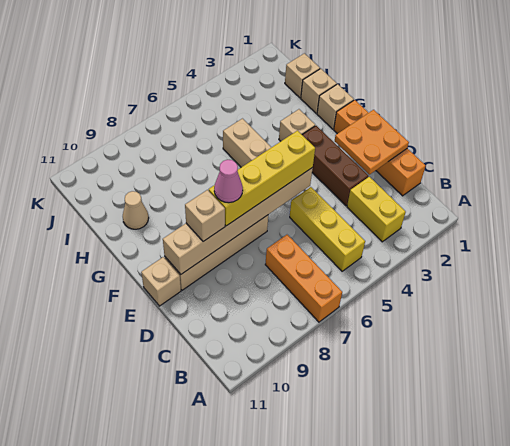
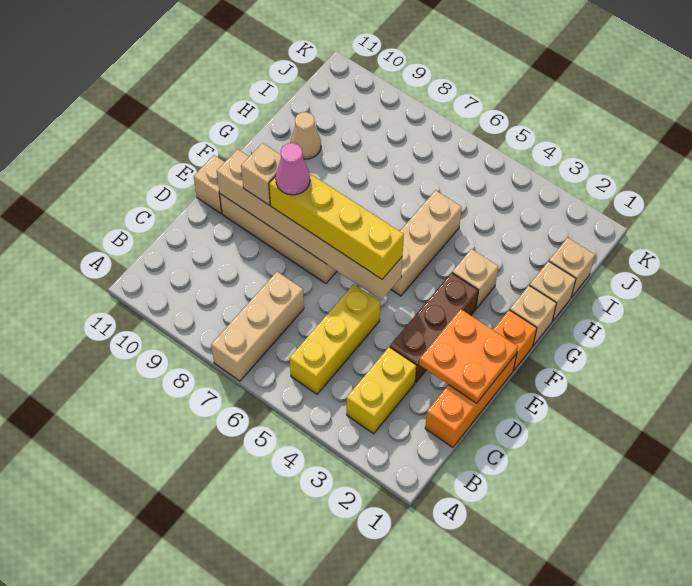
orange brick A7:C7 level 1 -> tan brick A7:C7 level 1

